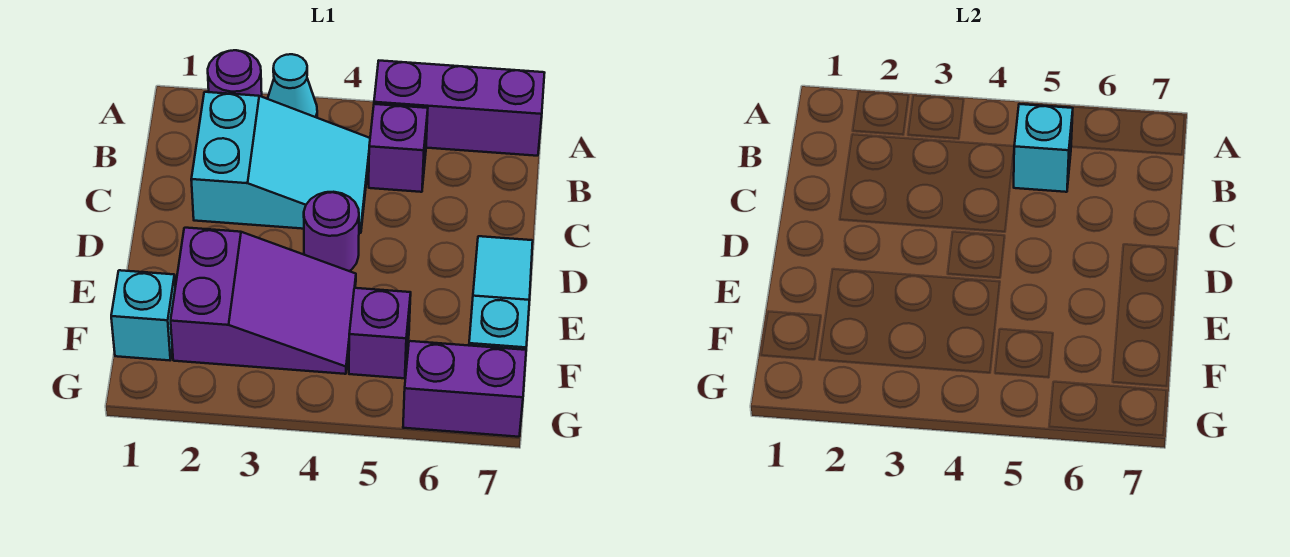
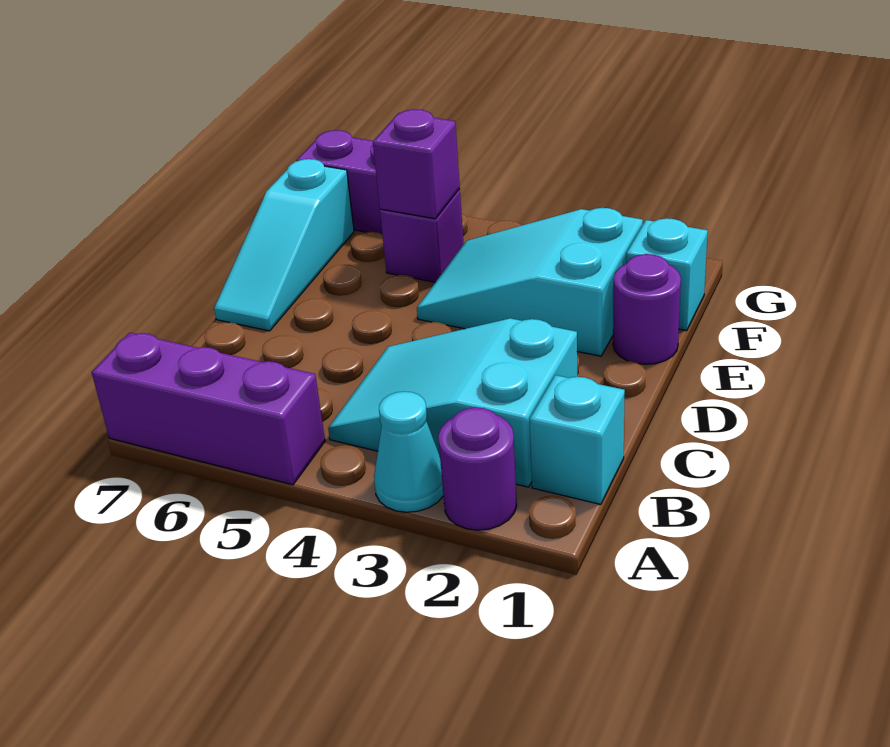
purple brick B5 level 1 -> purple brick F5 level 2
cyan brick B5 level 2 -> cyan brick B1 level 1
purple round brick D4 level 1 -> purple round brick E1 level 1
purple slope E2:F4 level 1 top 2 -> cyan slope E2:F4 level 1 top 2

